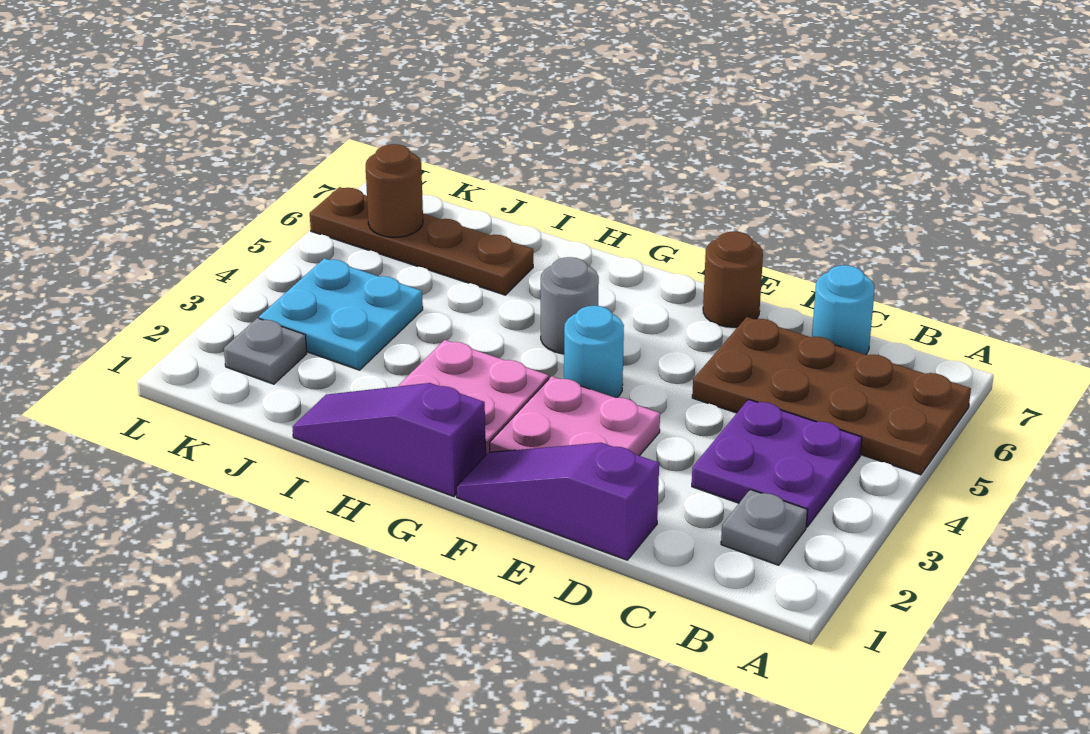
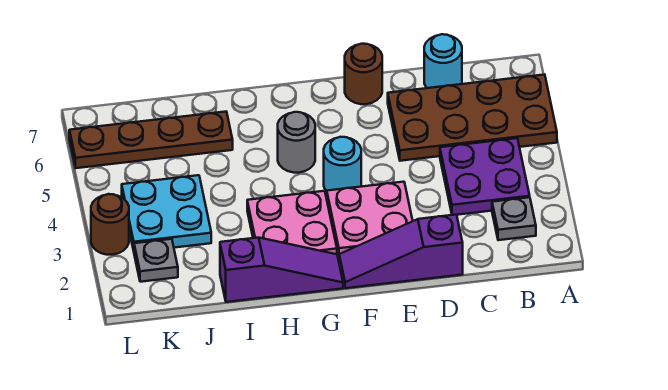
purple slope G1:I1 level 1 top G -> purple slope G1:I1 level 1 top I
brown round brick K6 level 2 -> brown round brick L3 level 1

